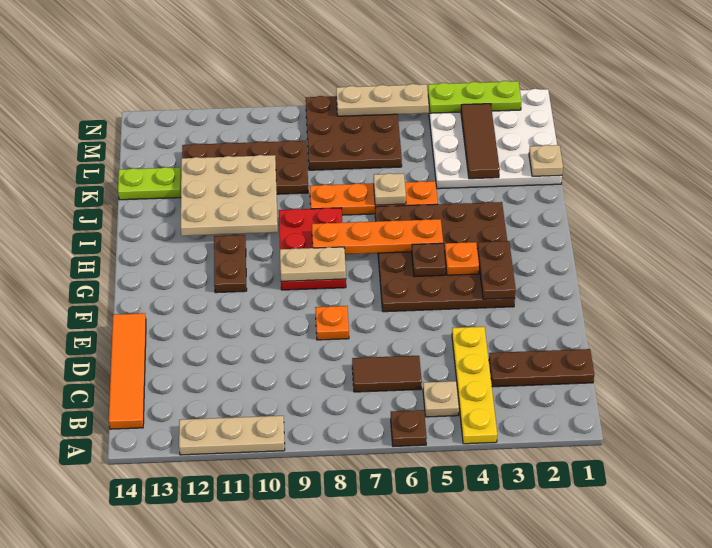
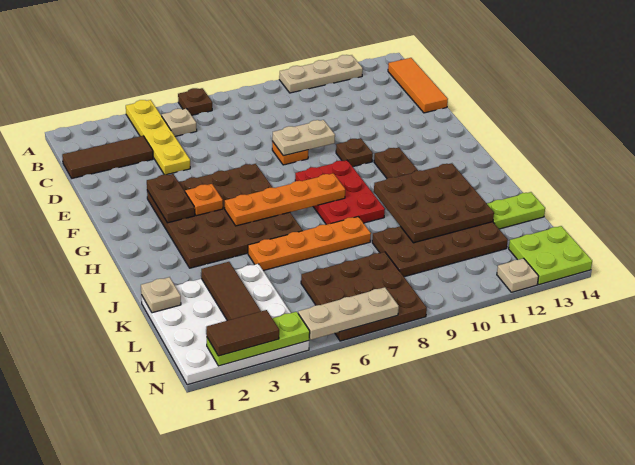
orange tile B14:E14 level 1 -> orange tile B14:D14 level 1
brown plate C1:C3 level 1 -> brown tile C1:C3 level 1
brown tile C6:C7 level 1 -> brown tile N2:N3 level 3
brown plate G5 level 2 -> brown plate F10 level 1
tan plate G8:G9 level 2 -> tan plate E8:E9 level 2
tan plate I10:K12 level 2 -> brown plate I10:K12 level 2
tan plate J6 level 2 -> tan plate N12 level 1
none -> lime plate M13:N14 level 1

